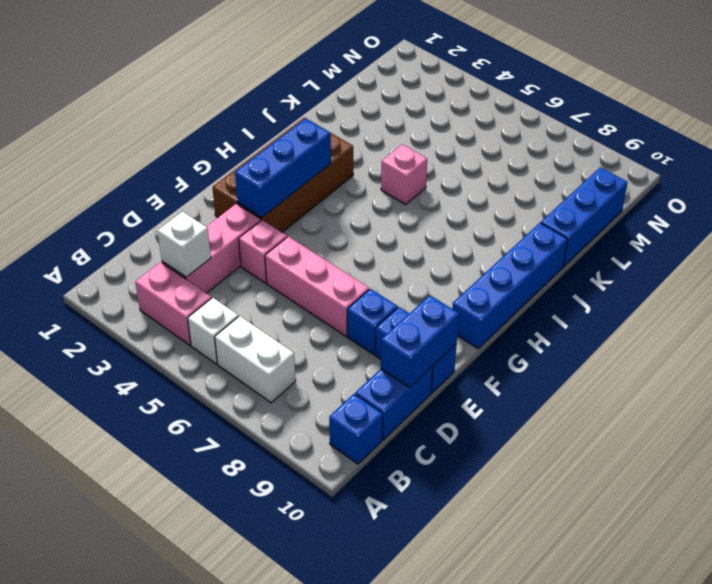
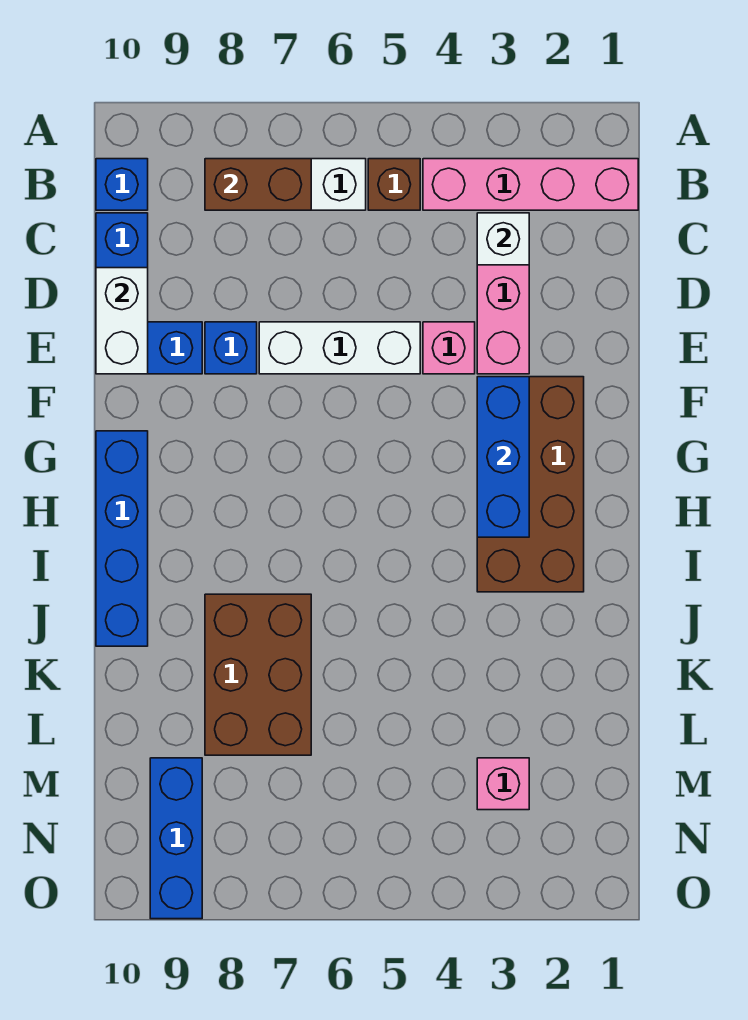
pink brick B3:B4 level 1 -> pink brick B1:B4 level 1
white brick B5 level 1 -> brown brick B5 level 1
none -> brown brick B7:B8 level 2
blue brick D10:E10 level 2 -> white brick D10:E10 level 2
pink brick E5:E7 level 1 -> white brick E5:E7 level 1
pink brick J5 level 1 -> pink brick M3 level 1
none -> brown brick J7:L8 level 1
blue brick K10:M10 level 1 -> blue brick M9:O9 level 1

